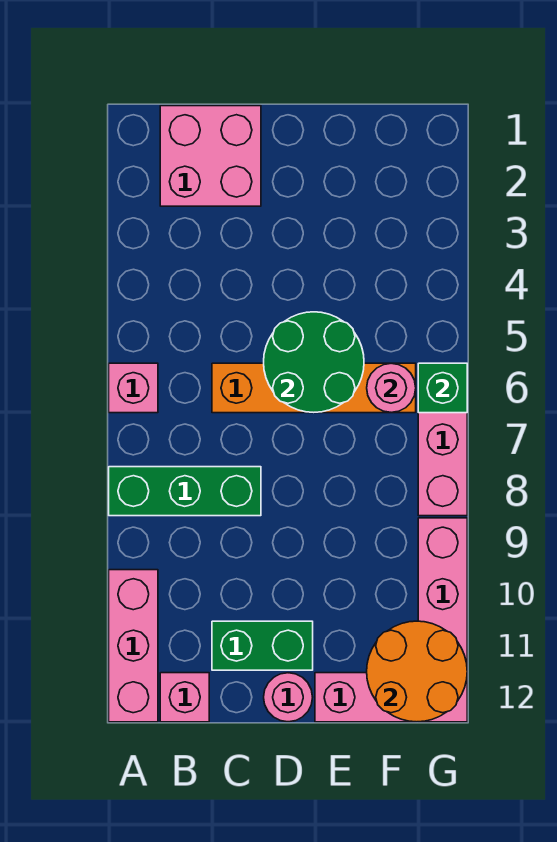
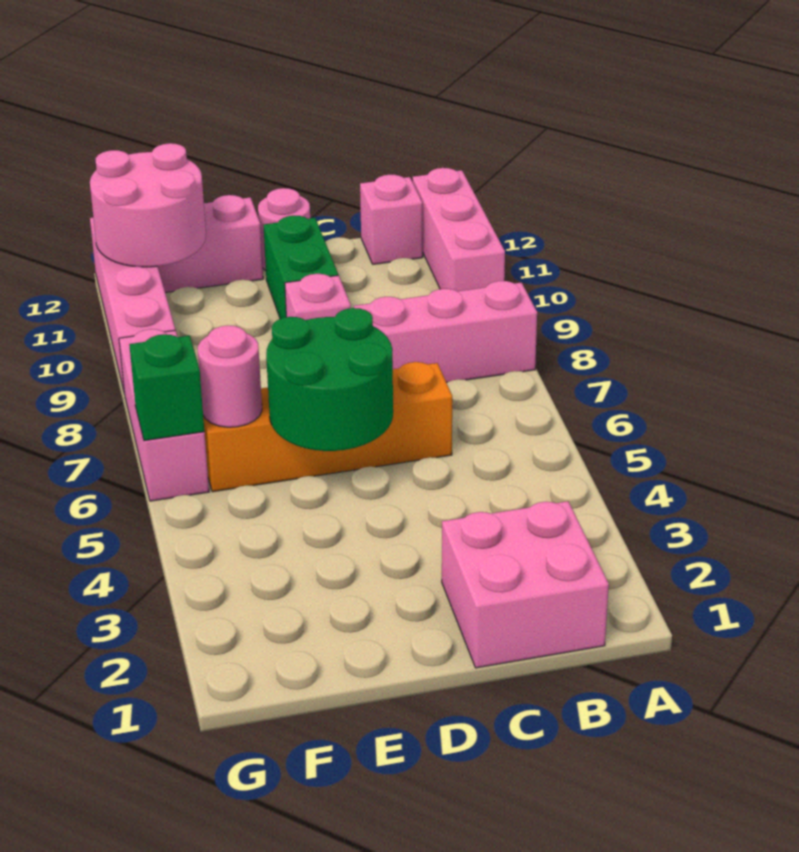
pink brick A6 level 1 -> pink brick D9 level 1
green brick A8:C8 level 1 -> pink brick A8:C8 level 1
green brick C11:D11 level 1 -> green brick D10:D11 level 1
orange round brick F11:G12 level 2 -> pink round brick F11:G12 level 2

